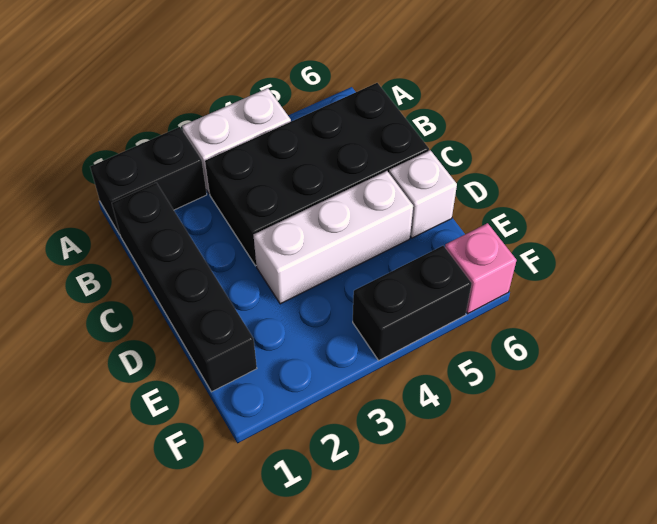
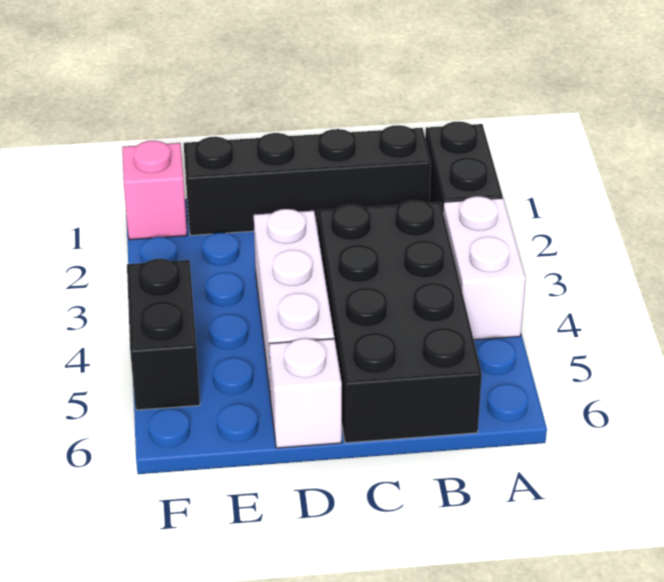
pink brick F6 level 1 -> pink brick F1 level 1

